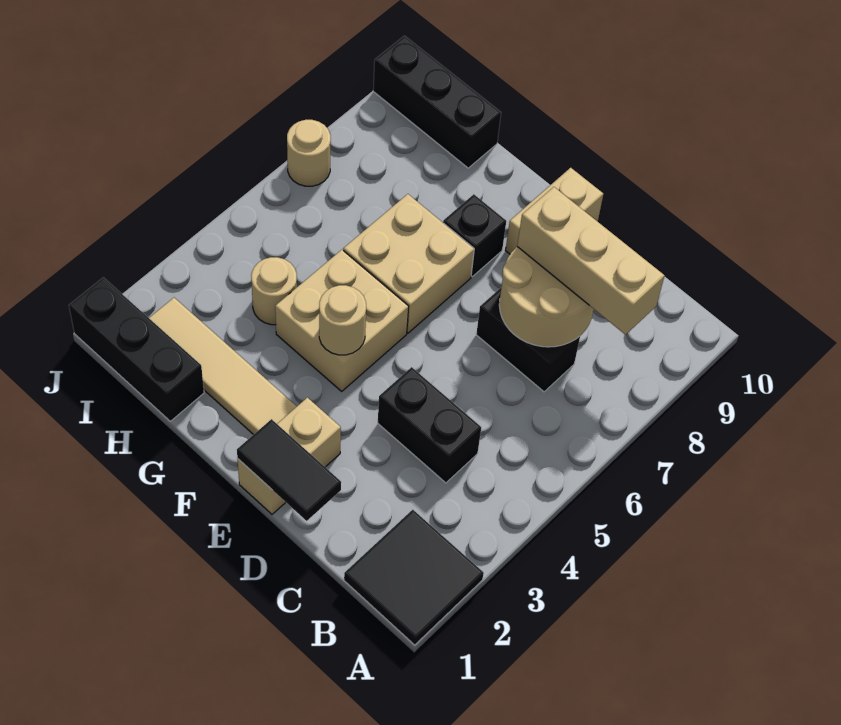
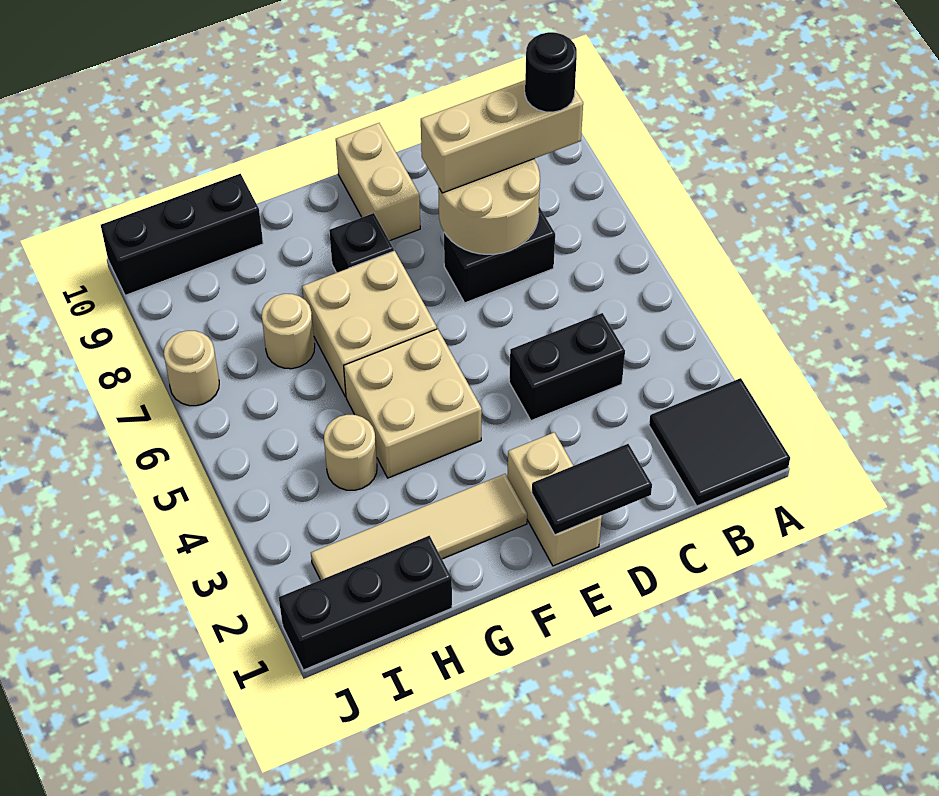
none -> black round brick B8 level 4
tan round brick F4 level 2 -> tan round brick H7 level 1

